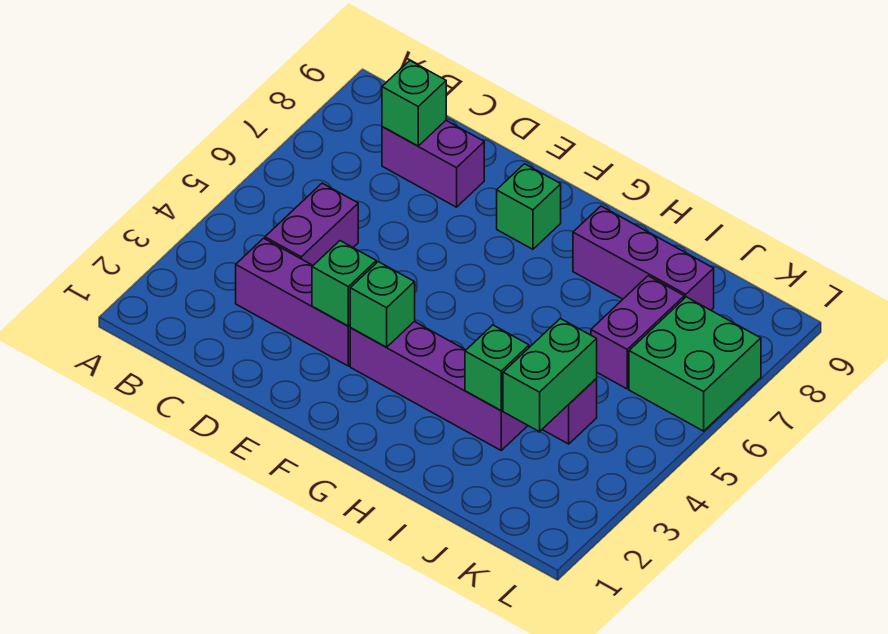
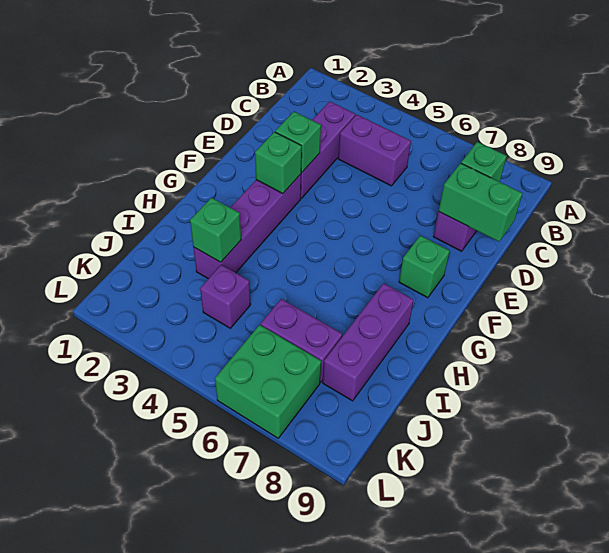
green brick J3:J4 level 2 -> green brick D8:D9 level 2

